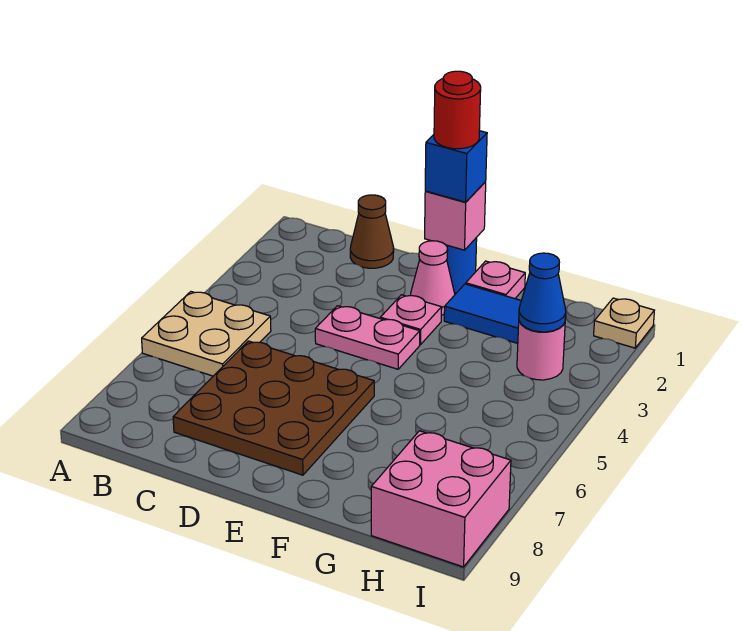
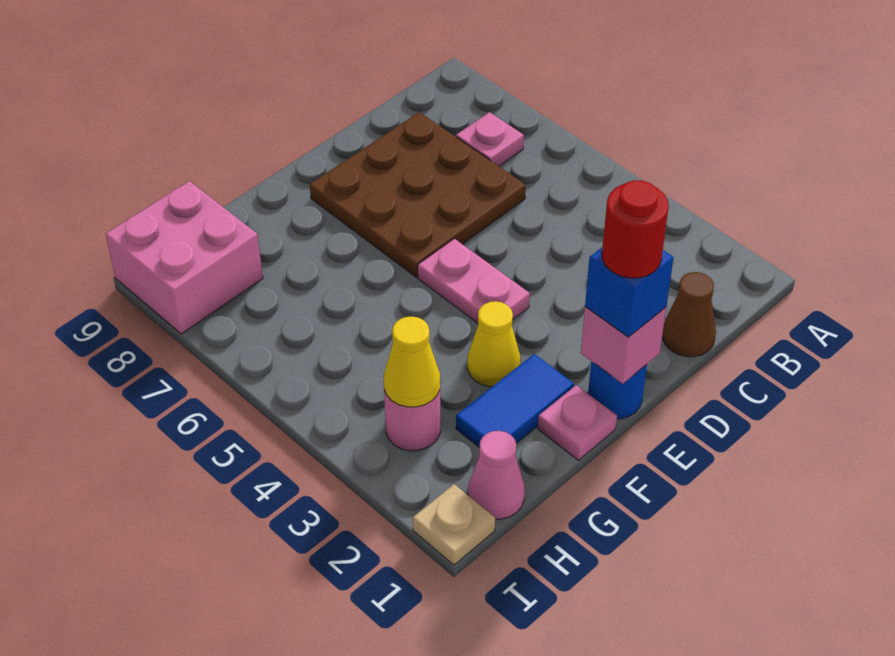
tan plate A5:B6 level 1 -> none
pink plate D4:E4 level 1 -> pink plate E4:E5 level 1
pink cone E2 level 1 -> pink cone H1 level 1
pink plate E3 level 1 -> pink plate B7 level 1
none -> yellow cone F3 level 1
blue cone H3 level 2 -> yellow cone H3 level 2

